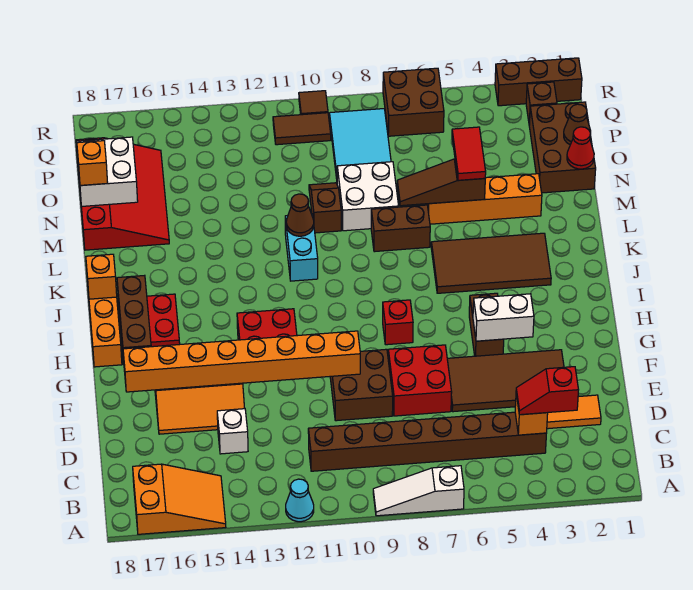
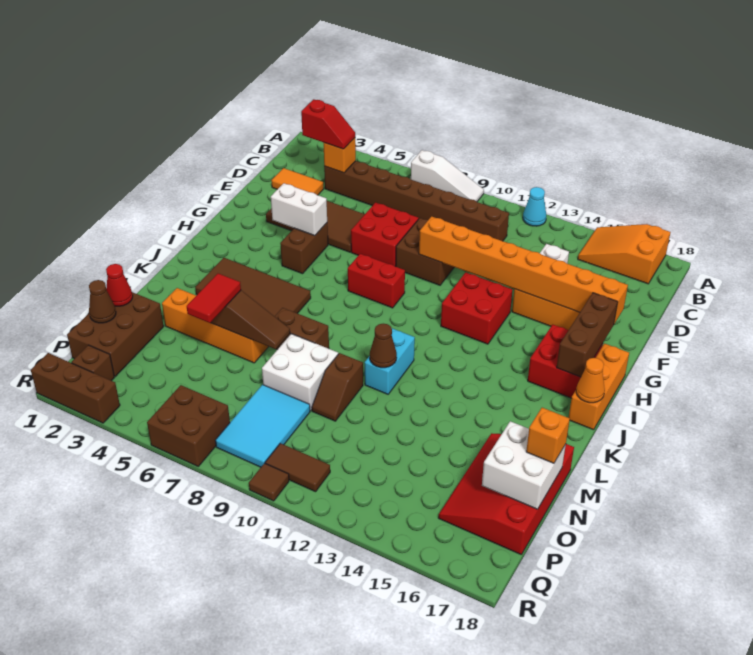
red brick H8 level 1 -> red brick H8:H9 level 1
orange brick J18 level 2 -> orange cone J18 level 2

